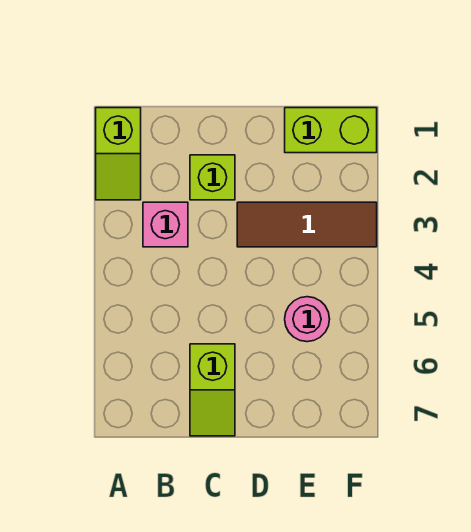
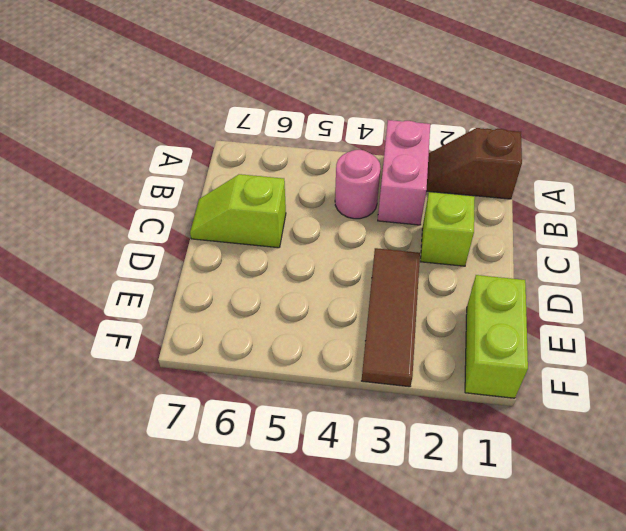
lime slope A1:A2 level 1 top 1 -> brown slope A1:A2 level 1 top 1
pink brick B3 level 1 -> pink brick A3:B3 level 1
pink round brick E5 level 1 -> pink round brick B4 level 1

